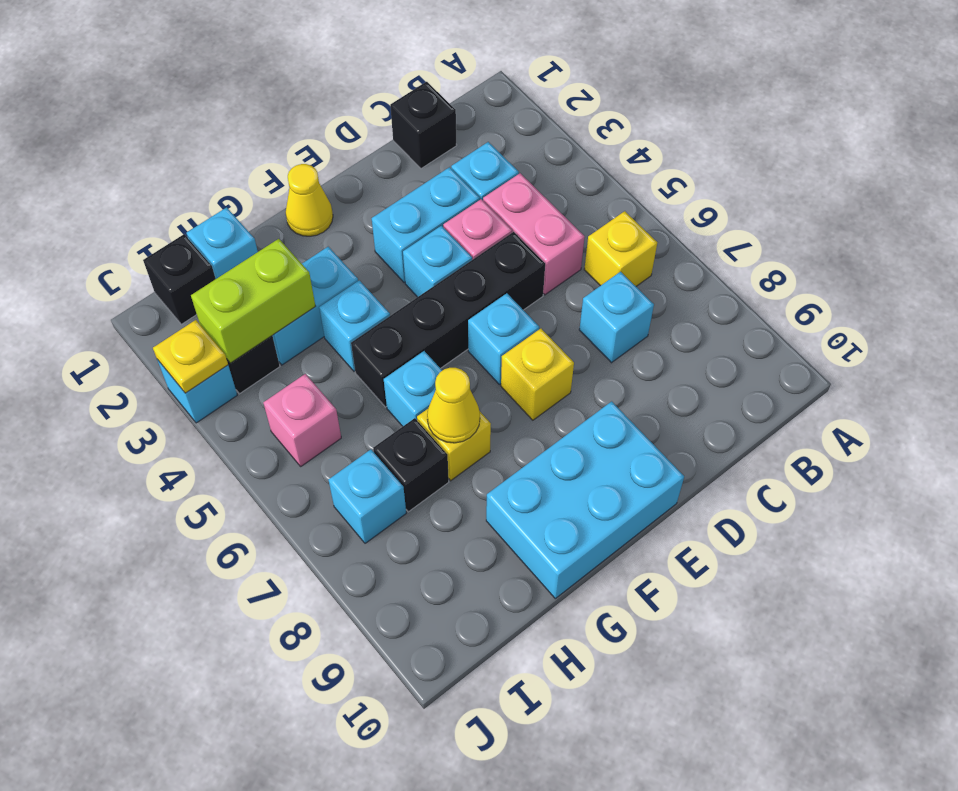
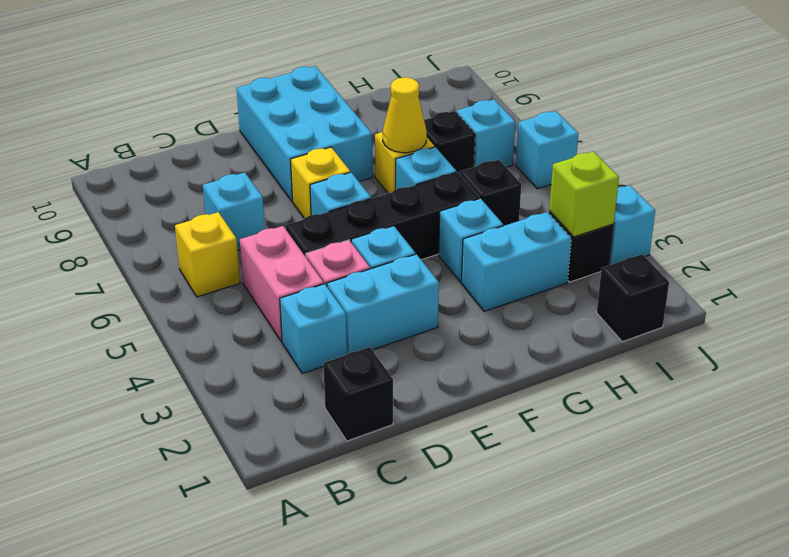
cyan brick E9:G10 level 1 -> cyan brick E8:F10 level 1
yellow cone F1 level 1 -> none
cyan brick H1 level 1 -> cyan brick J6 level 1
lime brick H3:I3 level 2 -> lime brick I3 level 2
none -> black brick H5 level 1
pink brick I5 level 1 -> none
yellow plate J3 level 2 -> none

